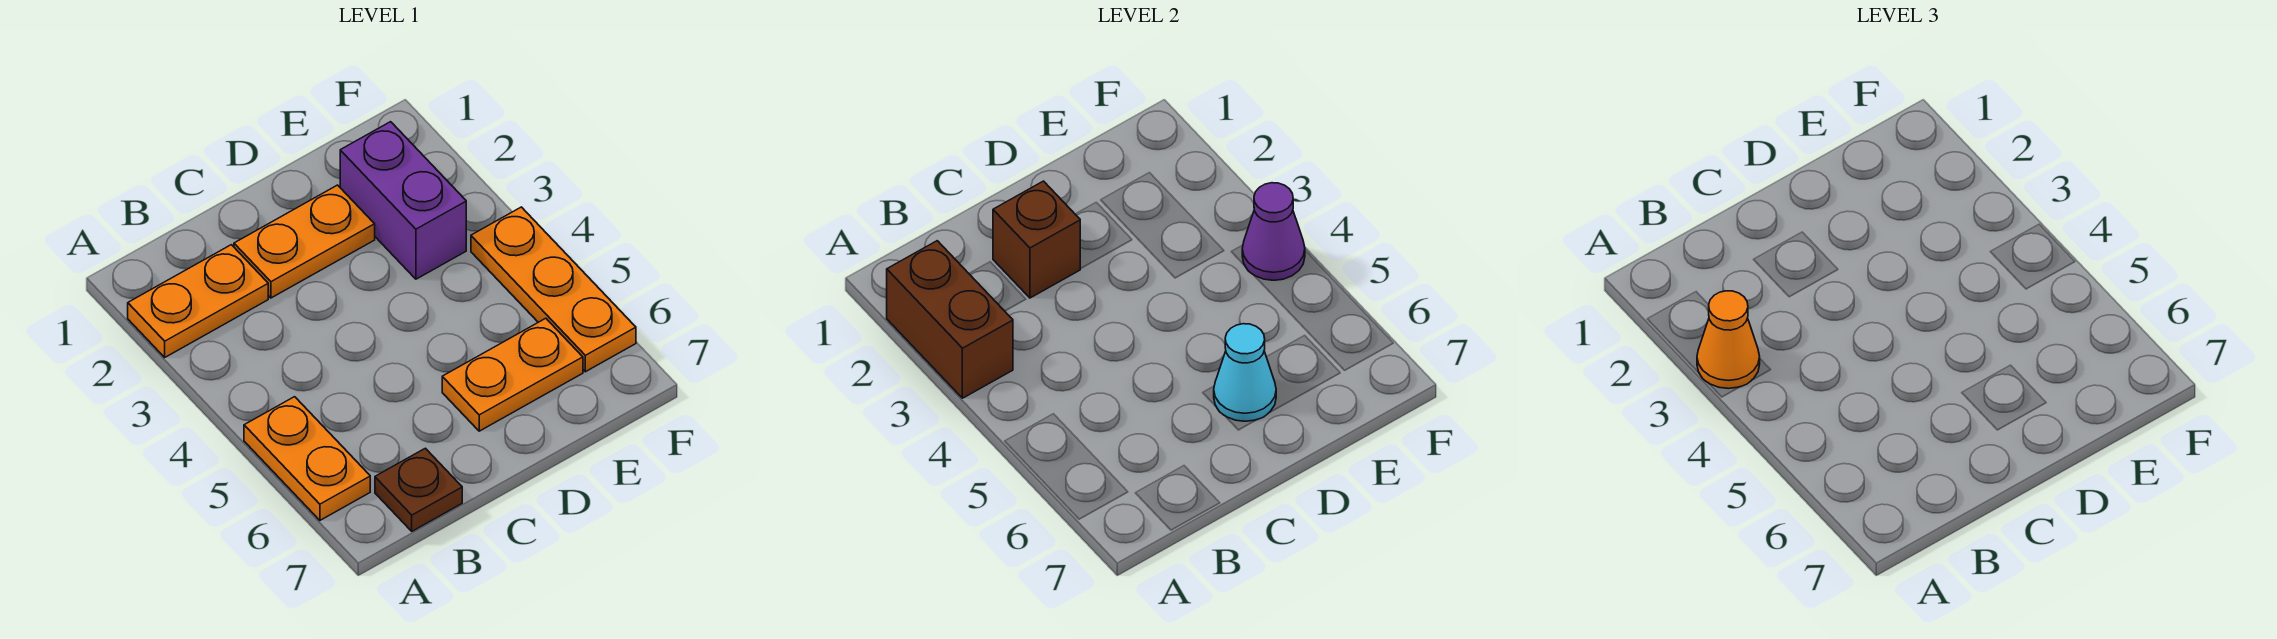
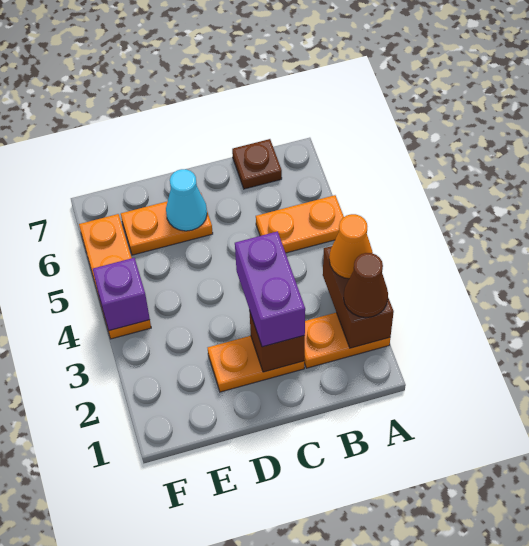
none -> brown cone A2 level 3
orange plate A5:A6 level 1 -> orange plate A5:B5 level 1
purple brick E2:E3 level 1 -> purple brick C2:C3 level 3
purple cone F4 level 2 -> purple brick F4 level 2

